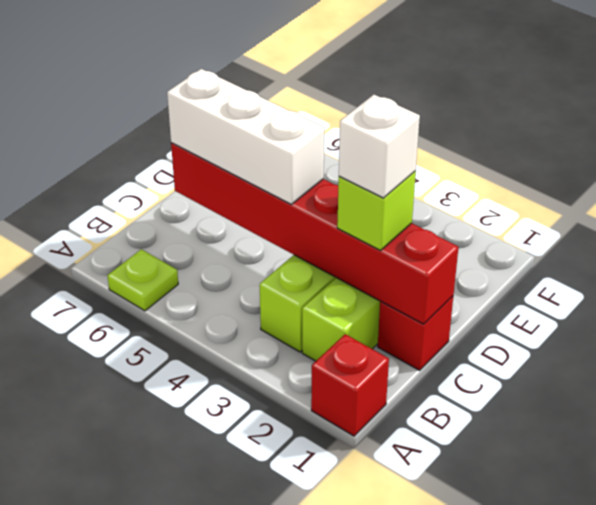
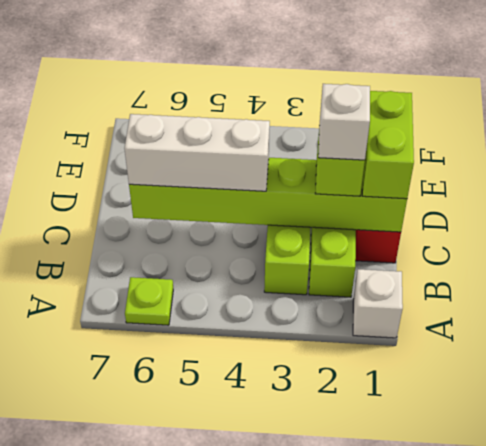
red brick A1 level 1 -> white brick A1 level 1
red brick C1:C6 level 2 -> lime brick C1:C6 level 2
none -> lime brick C1:D1 level 3

